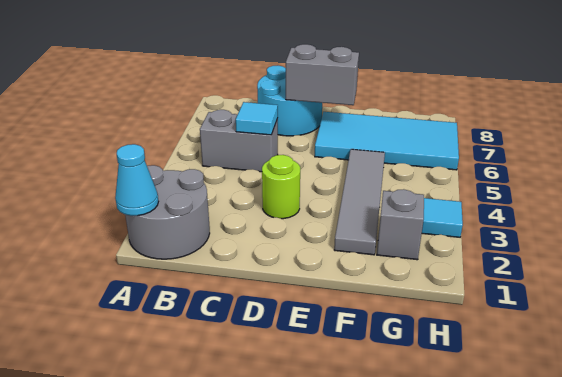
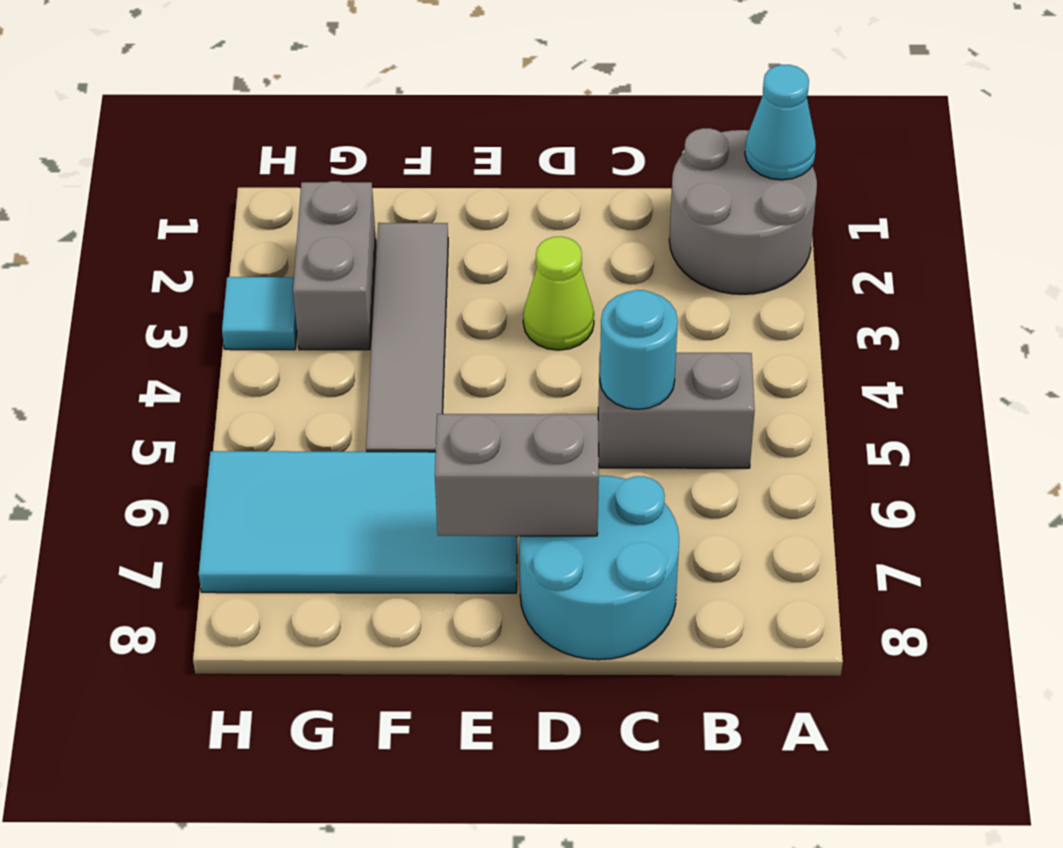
cyan tile C5 level 2 -> cyan round brick C5 level 2
lime round brick D3 level 1 -> lime cone D3 level 1
grey brick G2 level 1 -> grey brick G2:G3 level 1

